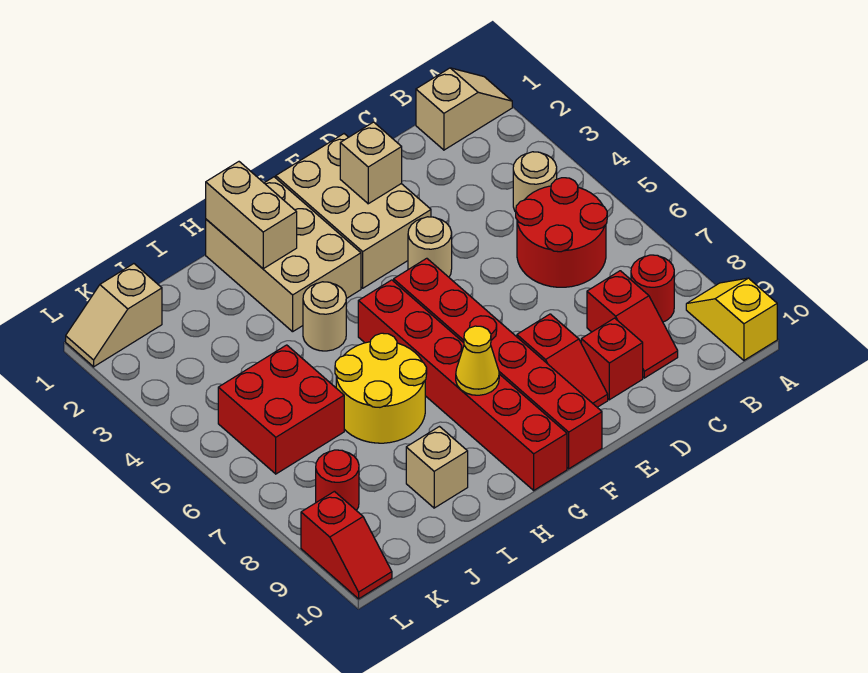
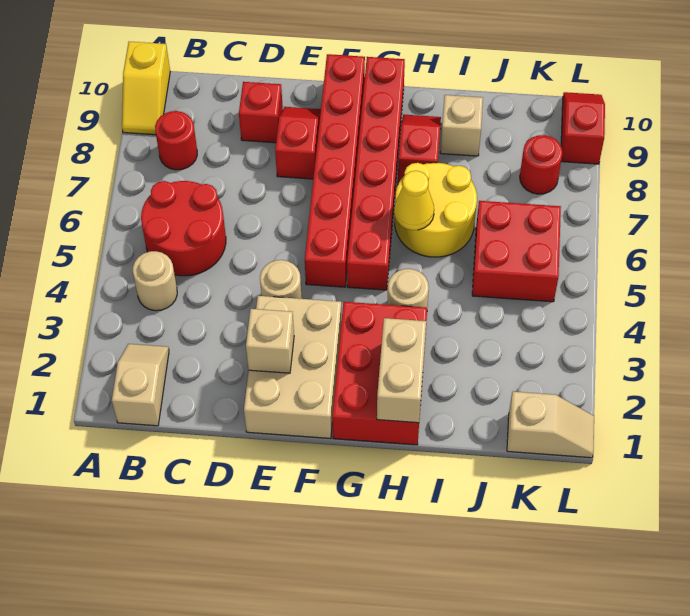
tan slope A1:B1 level 1 top B -> tan slope B1:B2 level 1 top 1
red slope C8:C9 level 1 top 8 -> red slope H8:H9 level 1 top 8
tan brick G1:H3 level 1 -> red brick G1:H3 level 1
yellow cone G8 level 2 -> yellow cone H6 level 2

